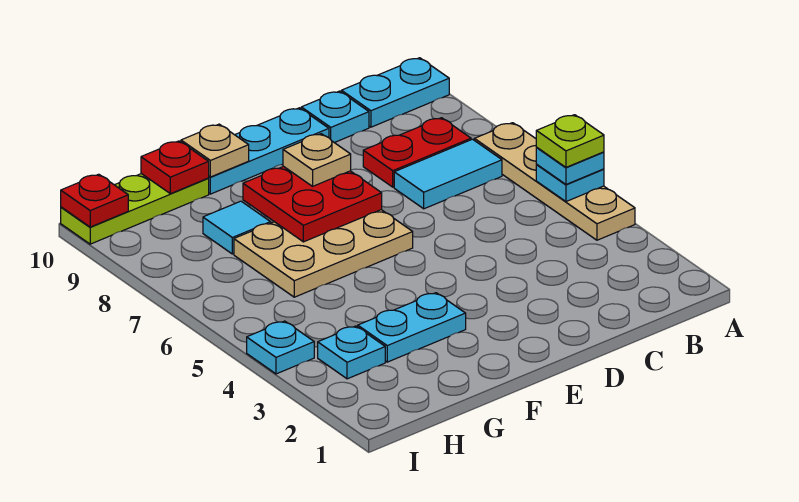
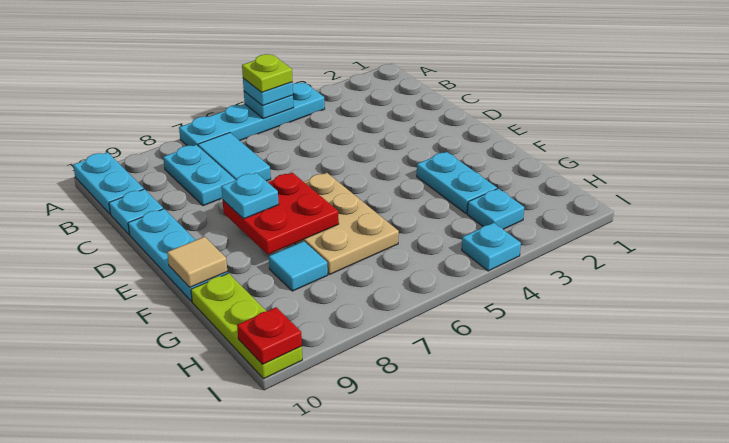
tan plate A4:A7 level 1 -> cyan plate A4:A7 level 1
red plate B8:C8 level 1 -> cyan plate B8:C8 level 1
tan plate E8 level 3 -> cyan plate E8 level 3
tan plate F10 level 2 -> tan tile F10 level 2
red plate G10 level 2 -> none

